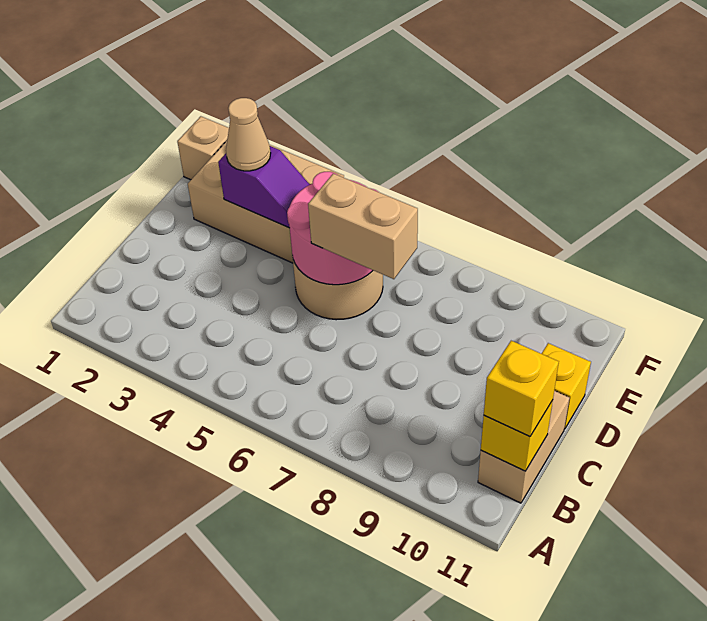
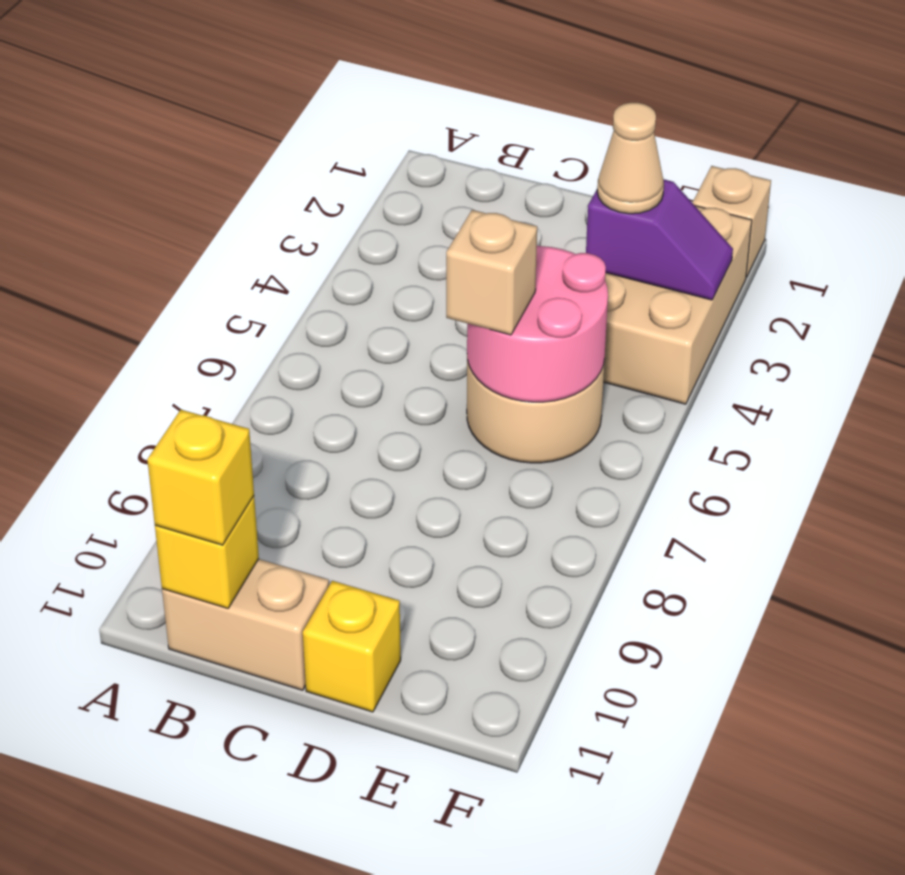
tan brick D6:D7 level 3 -> tan brick D6 level 3
purple slope E3:E4 level 2 top 3 -> purple slope E3:F3 level 2 top E

